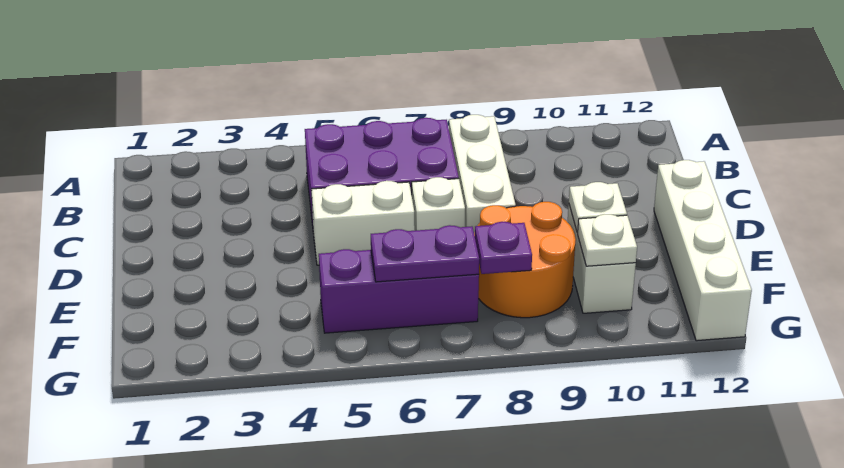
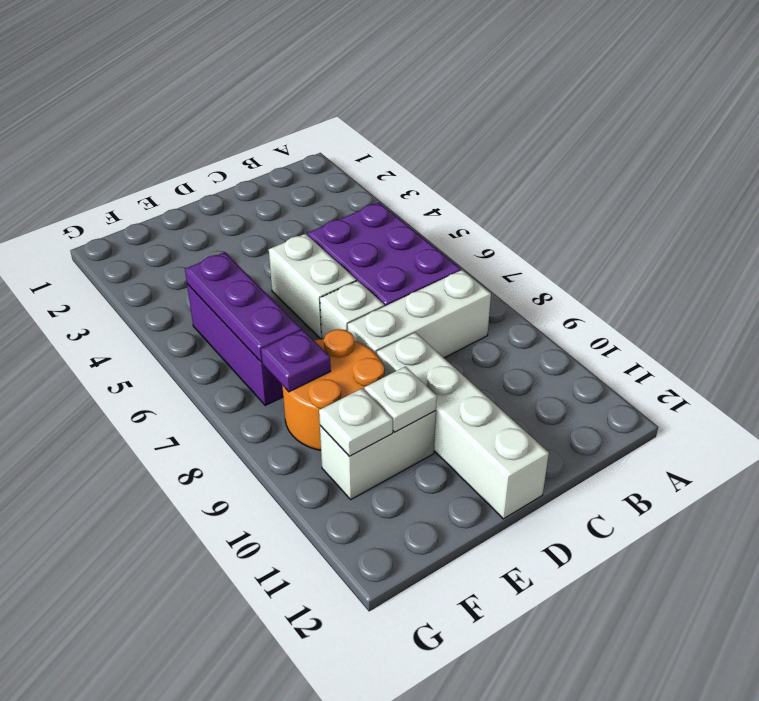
white brick D12:G12 level 1 -> white brick D9:D12 level 1
purple plate F6:F7 level 2 -> purple plate F5:F7 level 2

